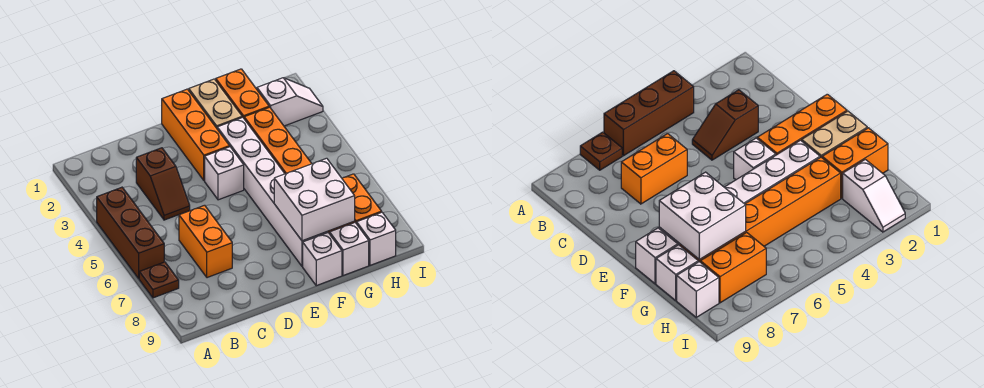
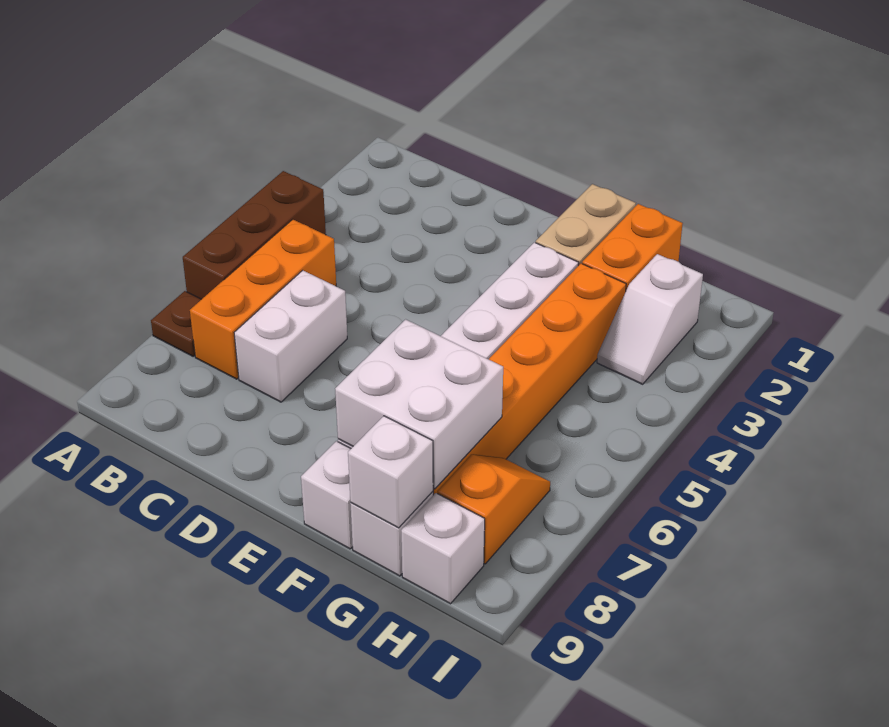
brown slope C3:C4 level 1 top 3 -> none
orange brick C6:C7 level 1 -> white brick C6:C7 level 1
orange brick E1:E3 level 1 -> orange brick B5:B7 level 1
white brick E4 level 1 -> white brick G9 level 2
white slope H2:I2 level 1 top H -> white slope H2:H3 level 1 top 2
orange brick H7:H8 level 1 -> orange slope H7:H8 level 1 top 8

